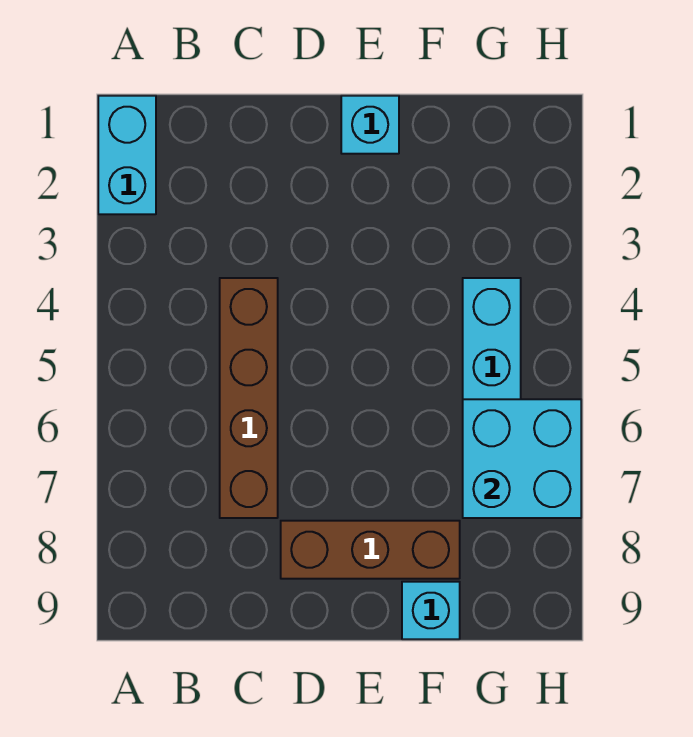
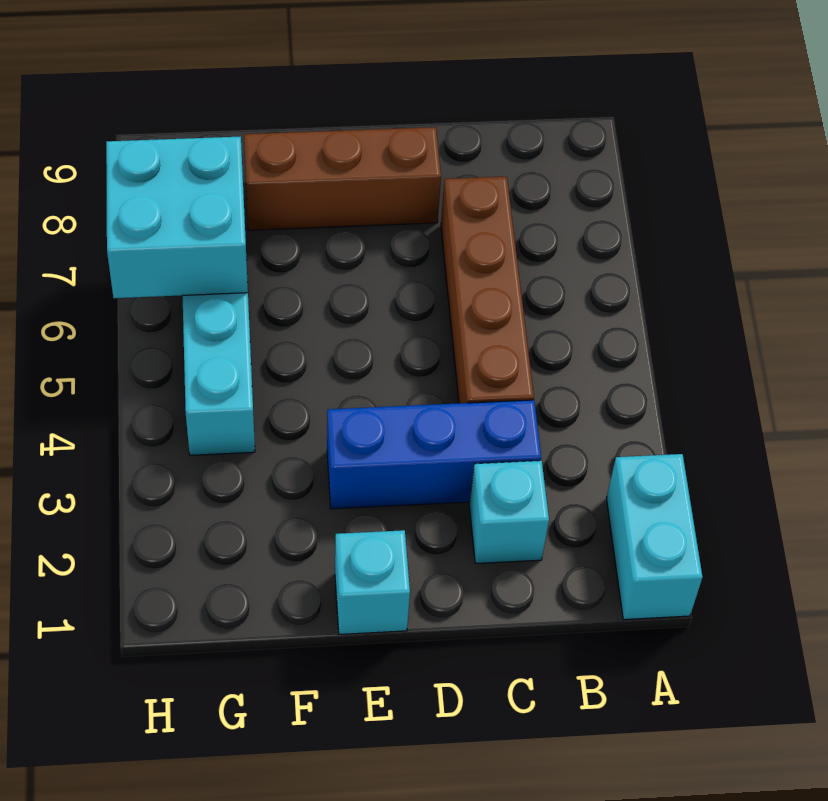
none -> blue brick C3:E3 level 1
cyan brick F9 level 1 -> cyan brick C2 level 1

